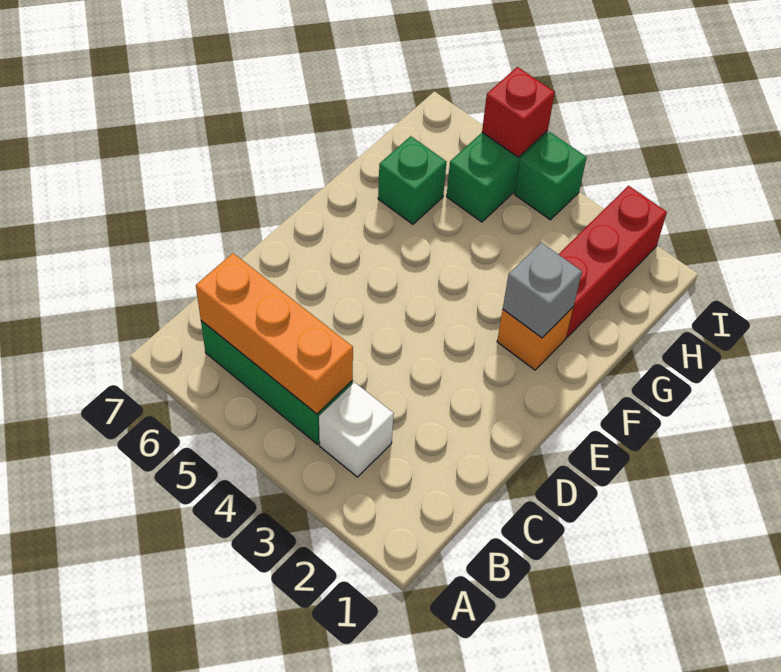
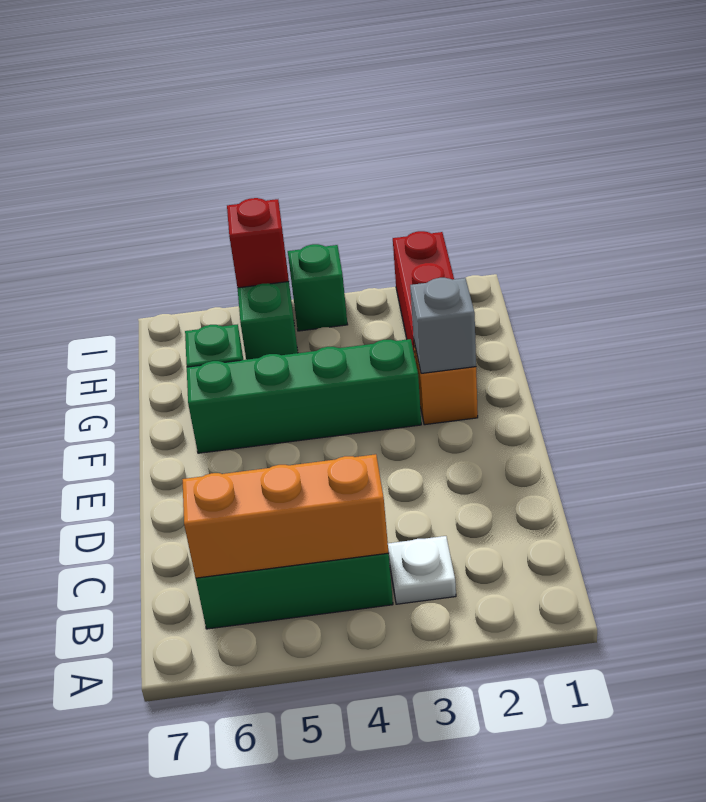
white brick B3 level 1 -> white plate B3 level 1
none -> green brick F3:F6 level 1

